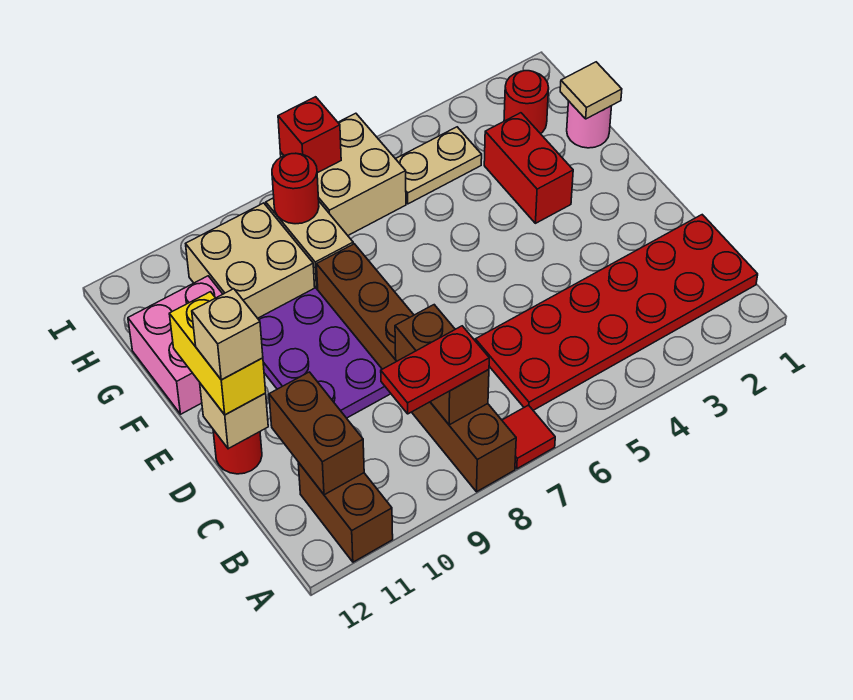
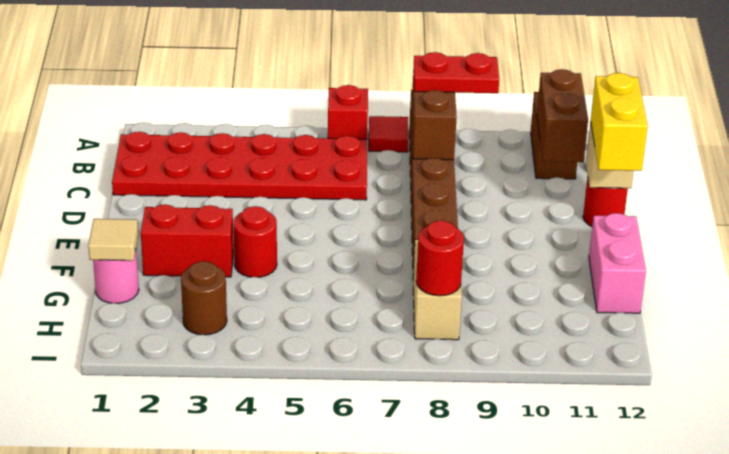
purple plate D9:F10 level 1 -> none
tan brick D12 level 4 -> none
red brick F3:G3 level 1 -> red brick F2:F3 level 1
pink brick F11:G12 level 1 -> pink brick F12:G12 level 1
tan brick G9:H10 level 1 -> none
red round brick H2 level 1 -> red round brick F4 level 1
none -> brown round brick H3 level 1
tan plate H4:H5 level 1 -> none
tan brick H6:I7 level 1 -> none
red brick I7 level 2 -> red brick A6 level 1

